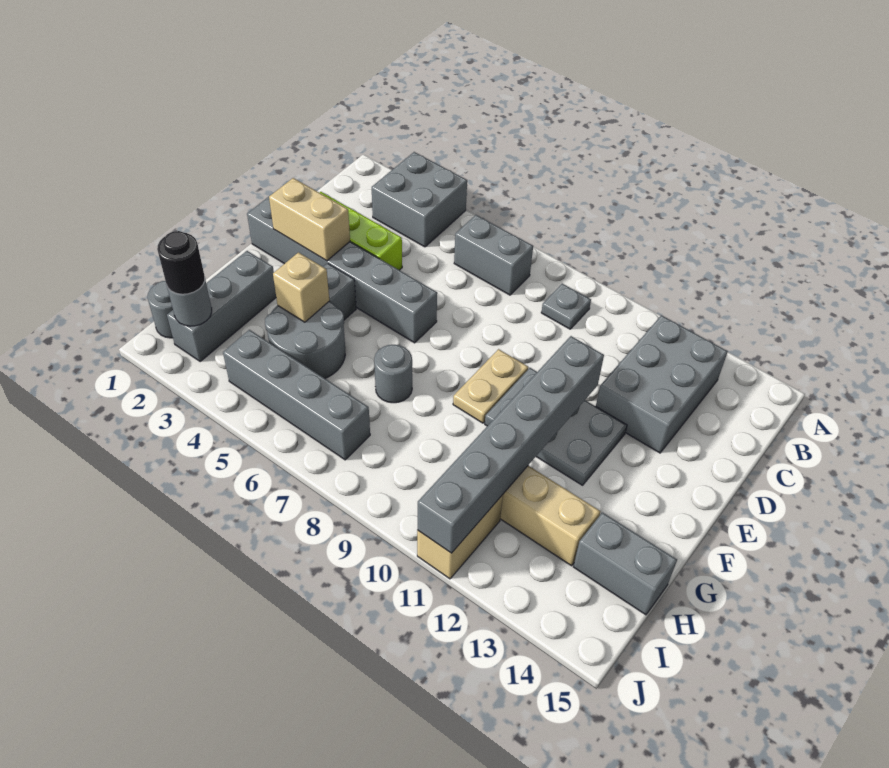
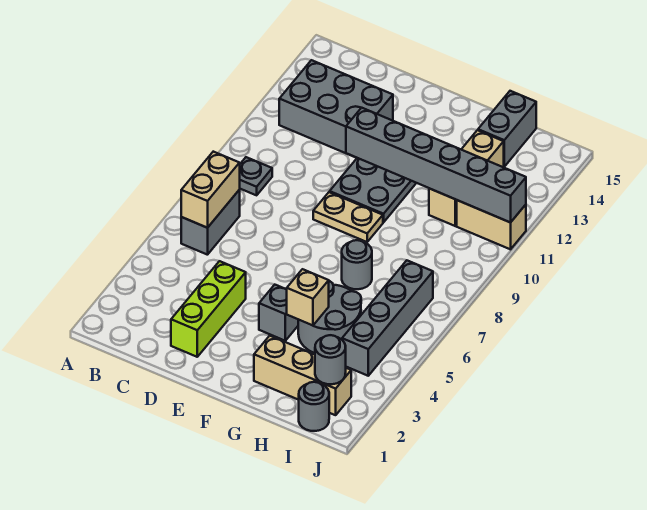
grey brick A3:B4 level 1 -> none
grey brick E1:E6 level 1 -> none
tan brick E2:E3 level 2 -> tan brick B6:B7 level 2
grey brick G2:I2 level 1 -> tan brick G2:I2 level 1
black round brick I2 level 3 -> none

